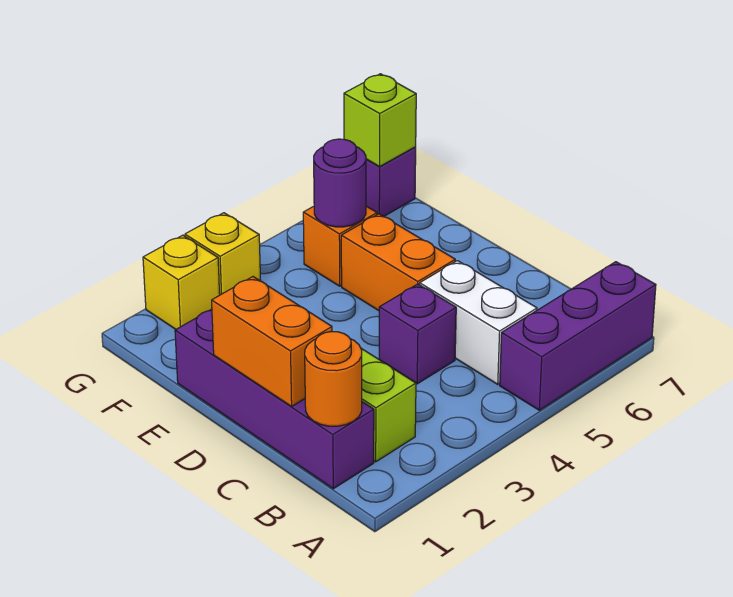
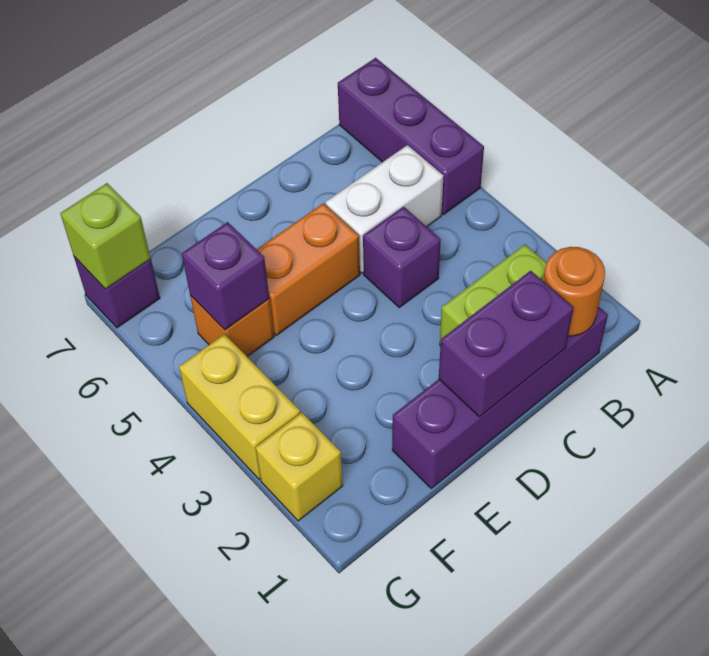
orange brick C1:D1 level 2 -> purple brick C1:D1 level 2
purple round brick F5 level 2 -> purple brick F5 level 2
yellow brick G3 level 1 -> yellow brick G3:G4 level 1

